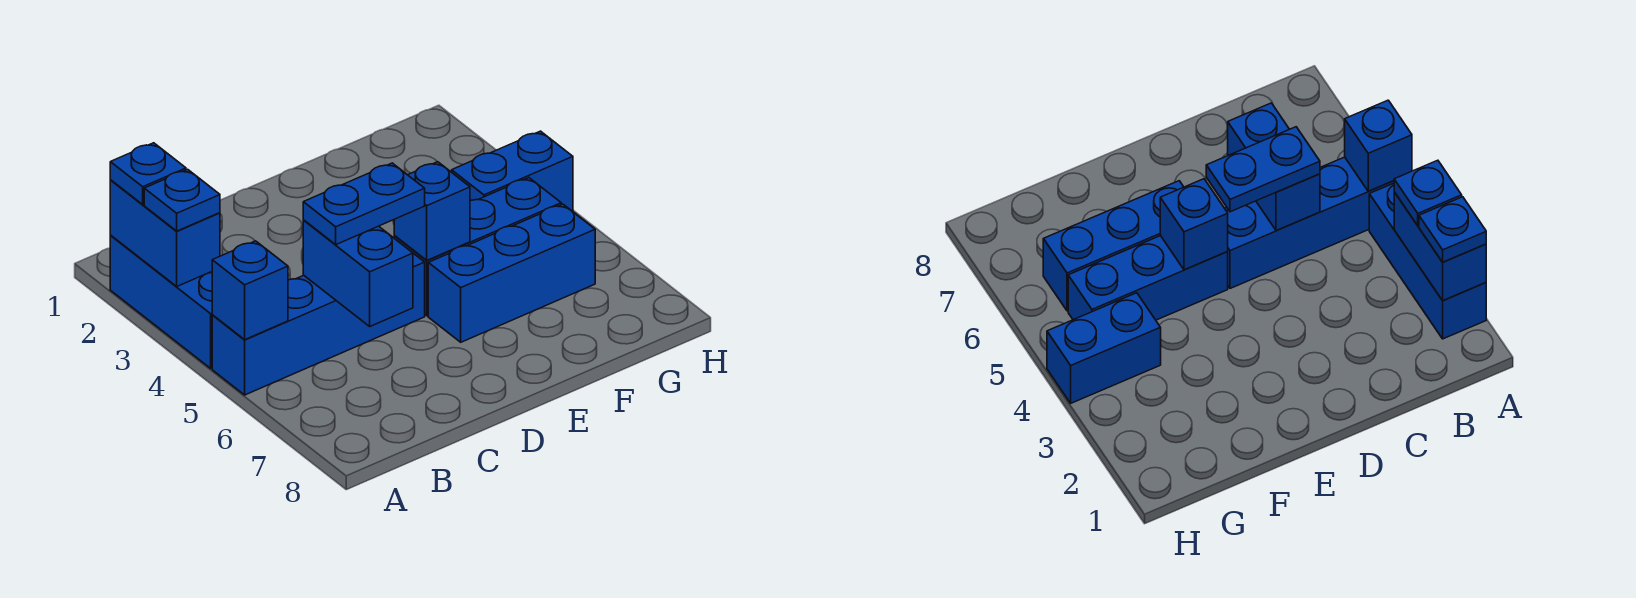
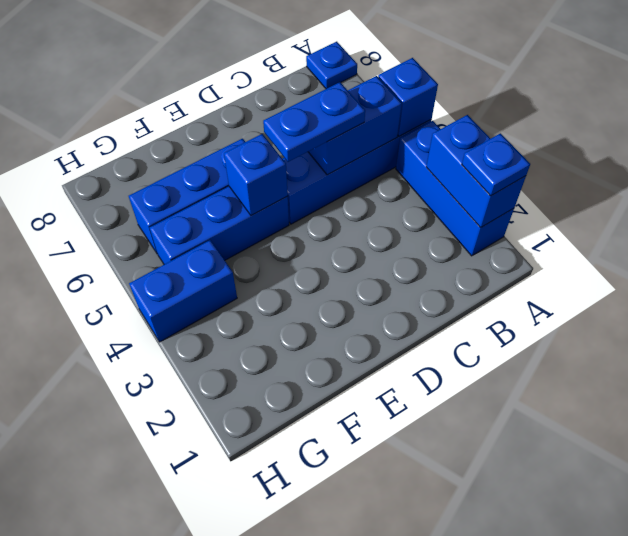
blue plate A3 level 3 -> blue plate A8 level 1
blue brick C5:C6 level 2 -> blue brick B5:C5 level 2

